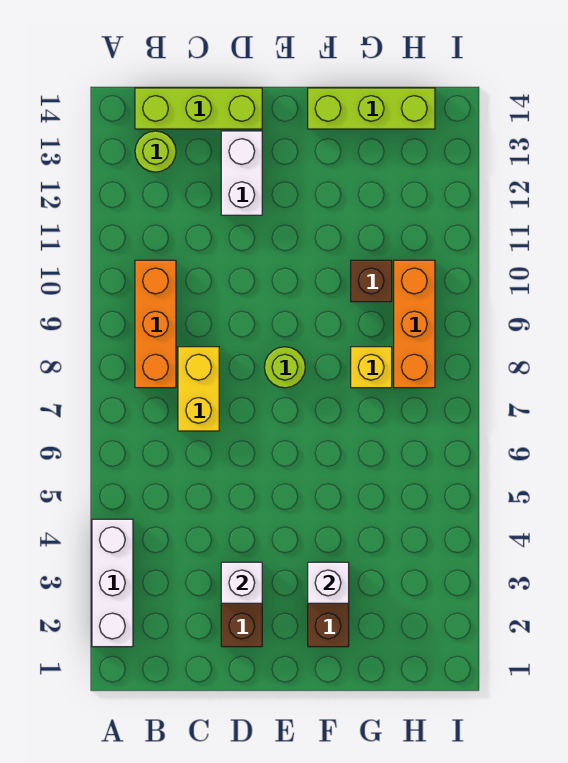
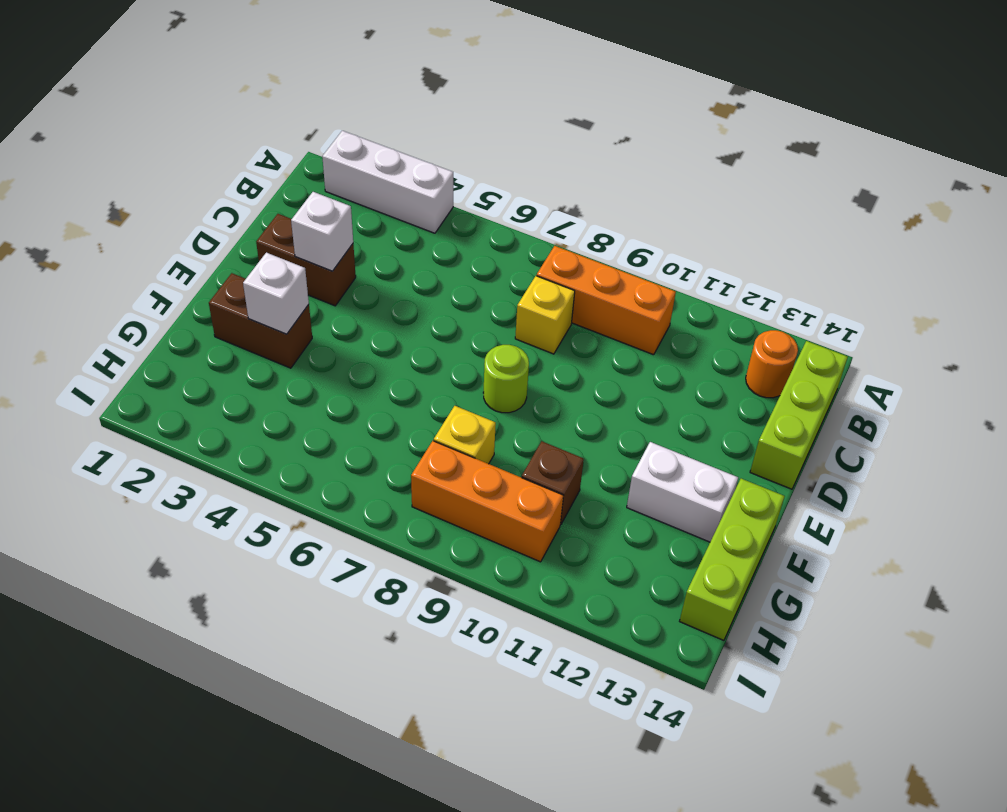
lime round brick B13 level 1 -> orange round brick B13 level 1
yellow brick C7:C8 level 1 -> yellow brick C8 level 1
white brick D12:D13 level 1 -> white brick F12:F13 level 1

